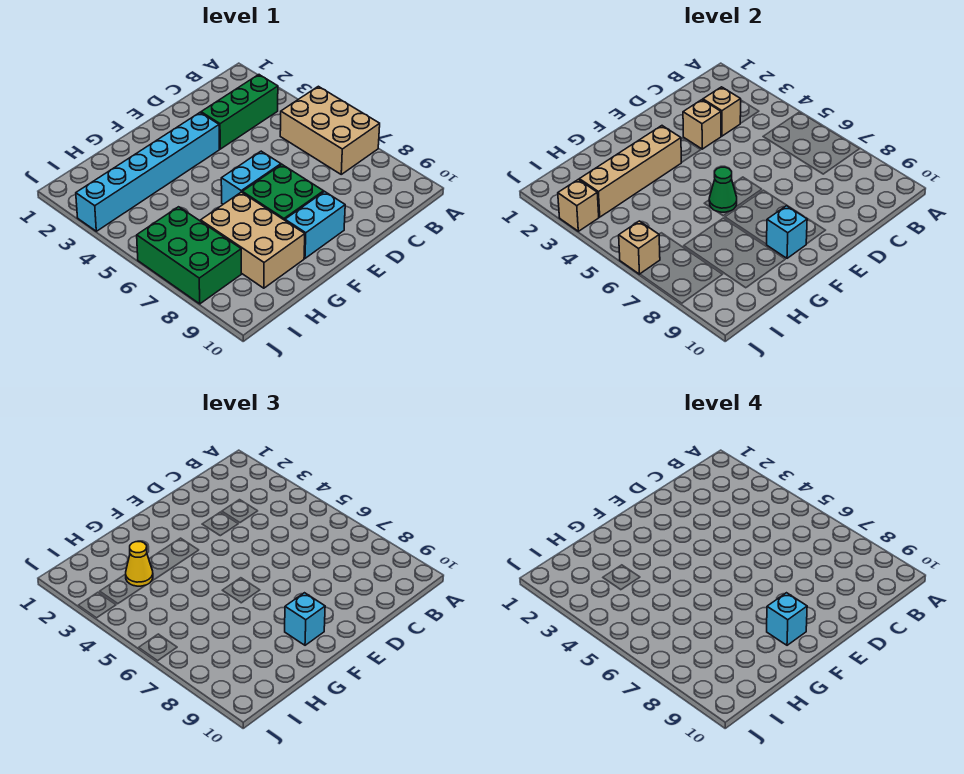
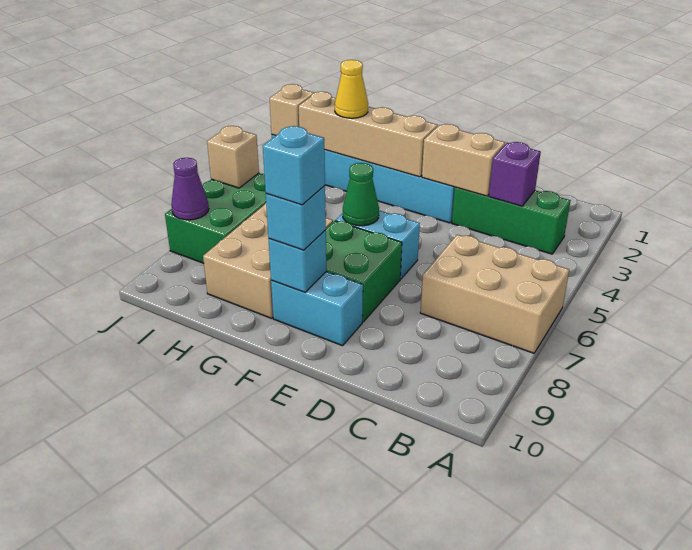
tan brick A5:B7 level 1 -> tan brick A6:C7 level 1
tan brick C3 level 2 -> purple brick C3 level 2
tan brick D3 level 2 -> tan brick D3:E3 level 2
none -> purple cone J8 level 2

